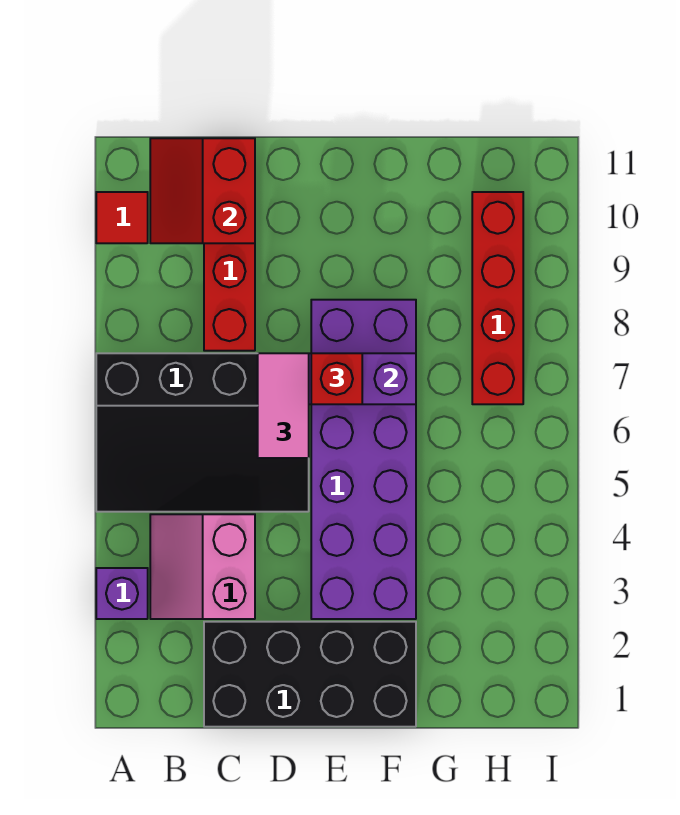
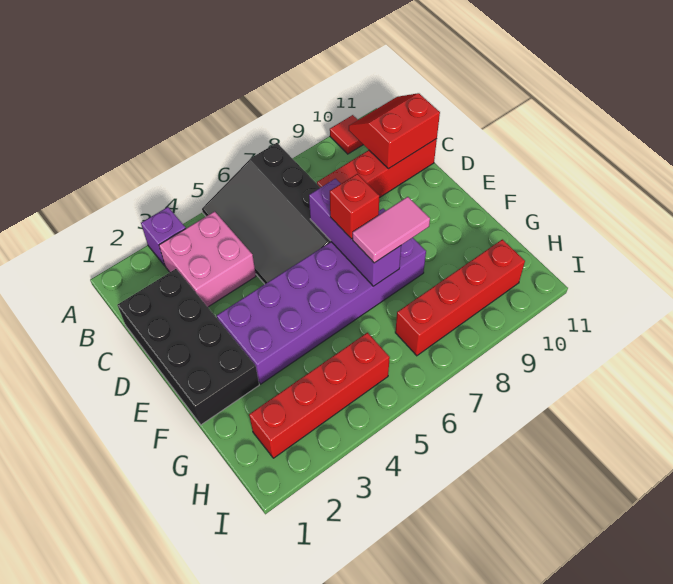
pink slope B3:C4 level 1 top C -> pink brick B3:C4 level 1
pink tile D6:D7 level 3 -> pink tile F7:F8 level 3
none -> red brick H2:H5 level 1

